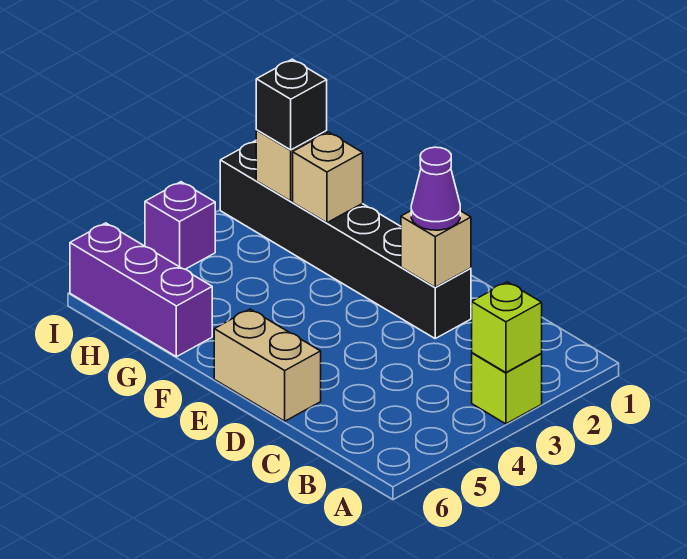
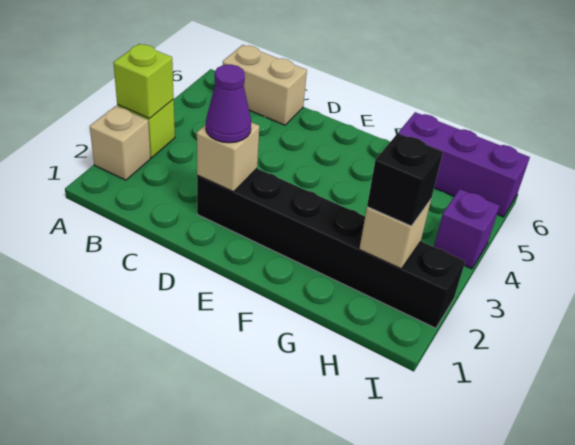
tan brick D6:E6 level 1 -> tan brick B6:C6 level 1
tan brick G2 level 2 -> tan brick A2 level 1

